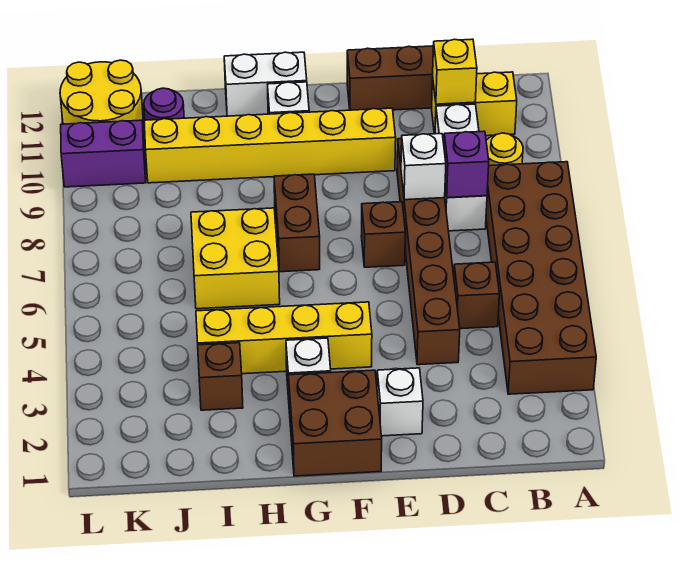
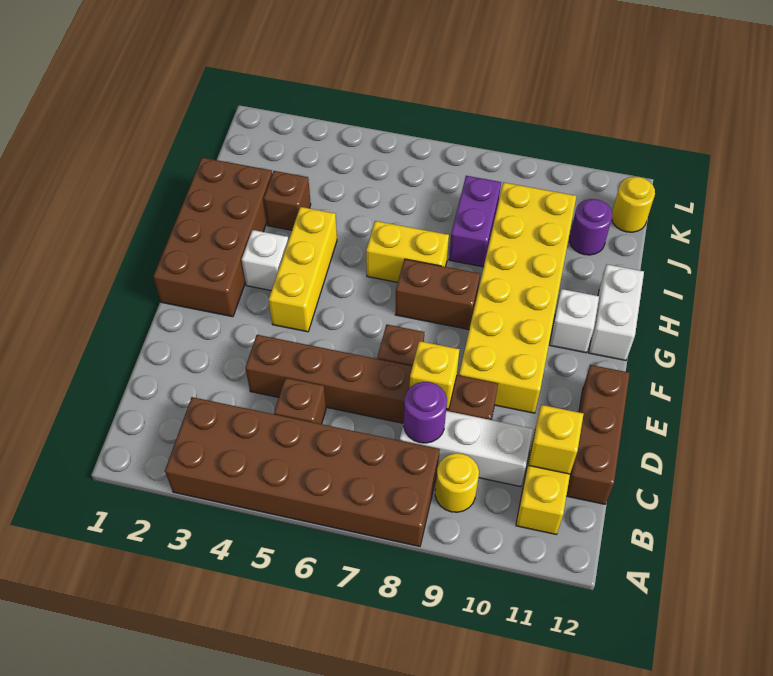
purple brick C8 level 2 -> purple round brick C8 level 2
white brick D8 level 2 -> yellow brick D8 level 2
white brick E2 level 1 -> none
yellow brick E10:J10 level 1 -> yellow brick E9:J10 level 1
brown brick F1:G2 level 1 -> brown brick F1:I2 level 1
yellow brick F4:I4 level 1 -> yellow brick F4:H4 level 1
yellow brick H6:I7 level 1 -> yellow brick H6:H7 level 1
purple brick K10:L10 level 1 -> purple brick I8:J8 level 1
yellow round brick K11:L12 level 1 -> yellow round brick K12 level 1

